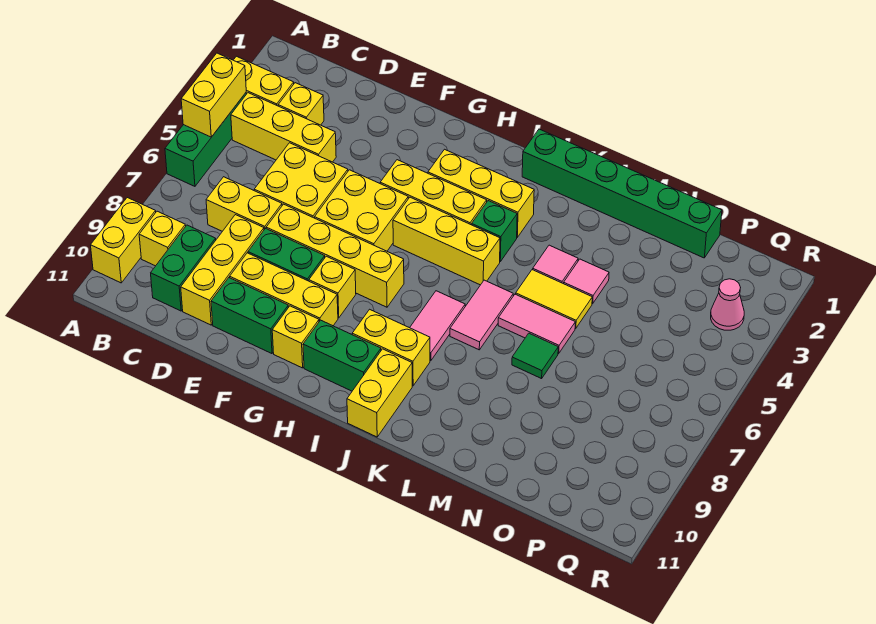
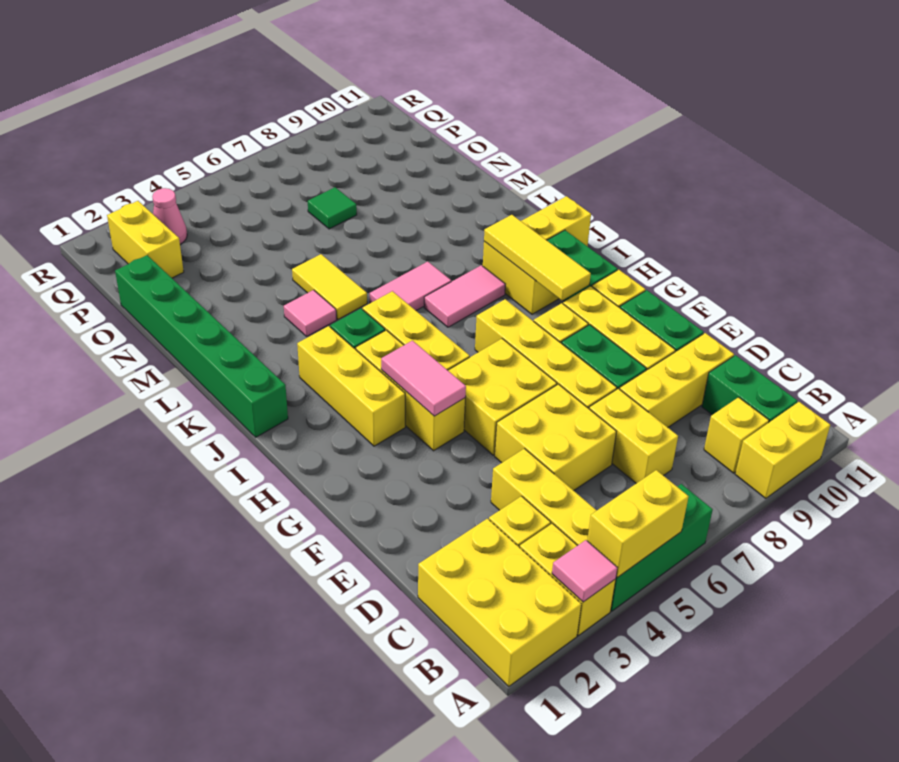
none -> yellow brick A1:C2 level 1
green brick C9:C10 level 1 -> green brick B10:C10 level 1
none -> yellow tile H9:J9 level 2
pink tile L6:M6 level 1 -> pink tile G4:H4 level 2
pink tile M4 level 1 -> pink tile A3 level 2
green tile M7 level 1 -> green tile O7 level 1
none -> yellow brick P2:Q2 level 1

